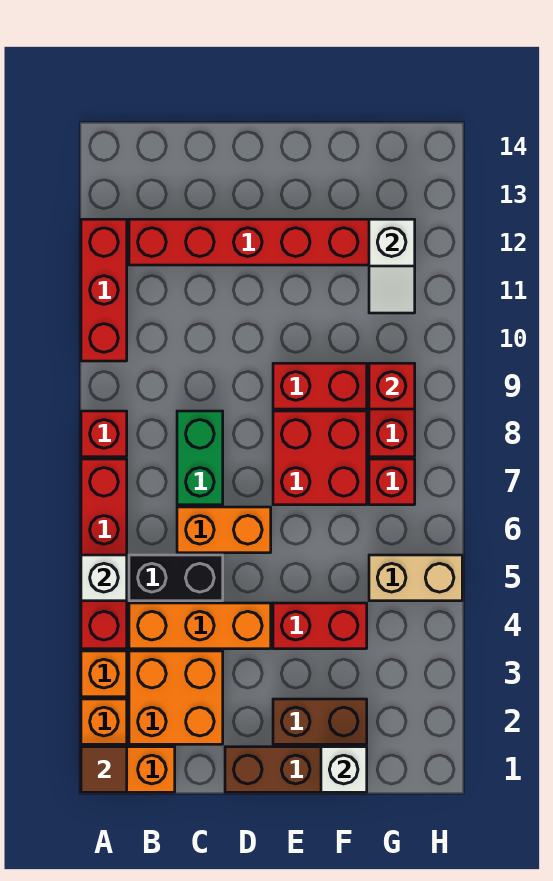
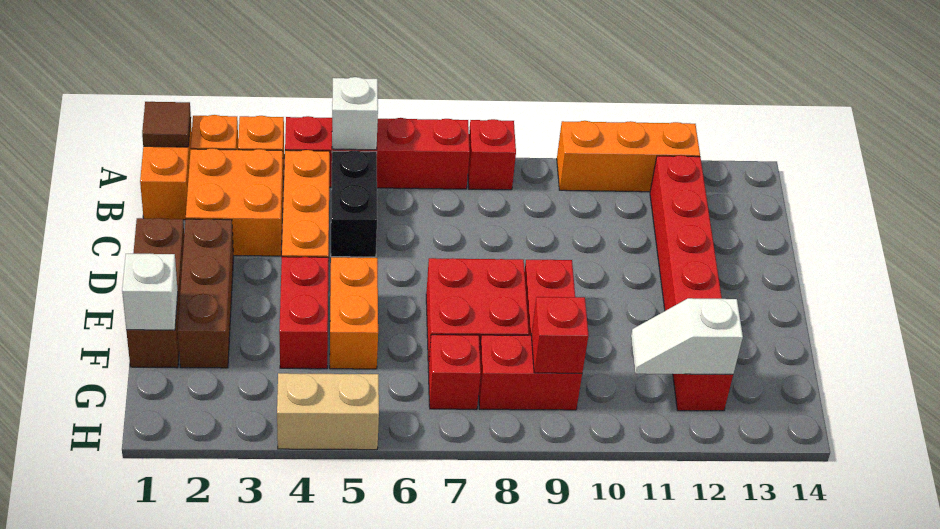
red brick A10:A12 level 1 -> orange brick A10:A12 level 1
orange brick C6:D6 level 1 -> orange brick E5:F5 level 1
green brick C7:C8 level 1 -> none
brown brick E2:F2 level 1 -> brown brick D2:F2 level 1
tan brick G5:H5 level 1 -> tan brick H4:H5 level 1

